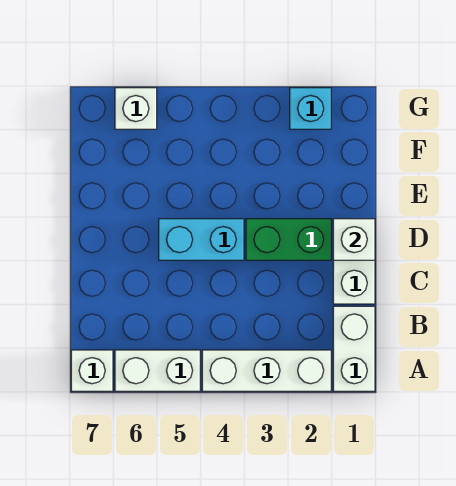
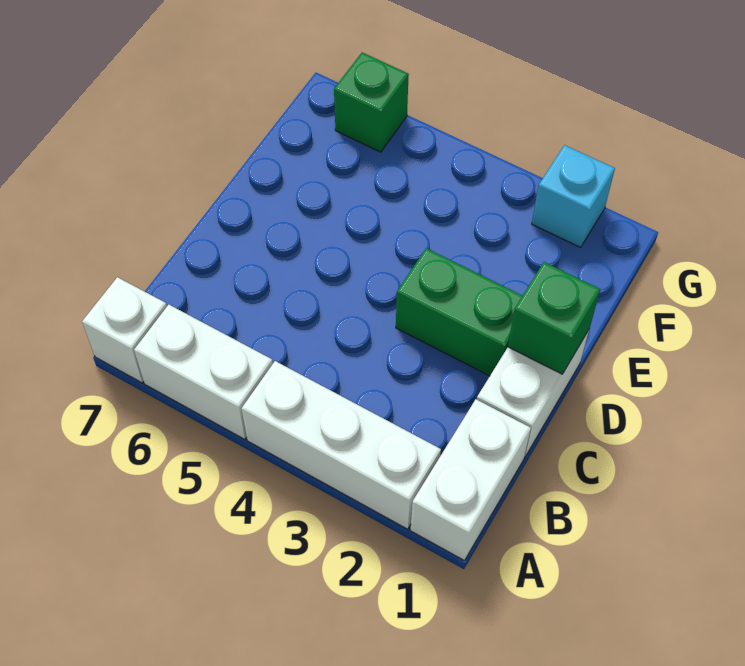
white brick D1 level 2 -> green brick D1 level 2
cyan brick D4:D5 level 1 -> none
white brick G6 level 1 -> green brick G6 level 1

